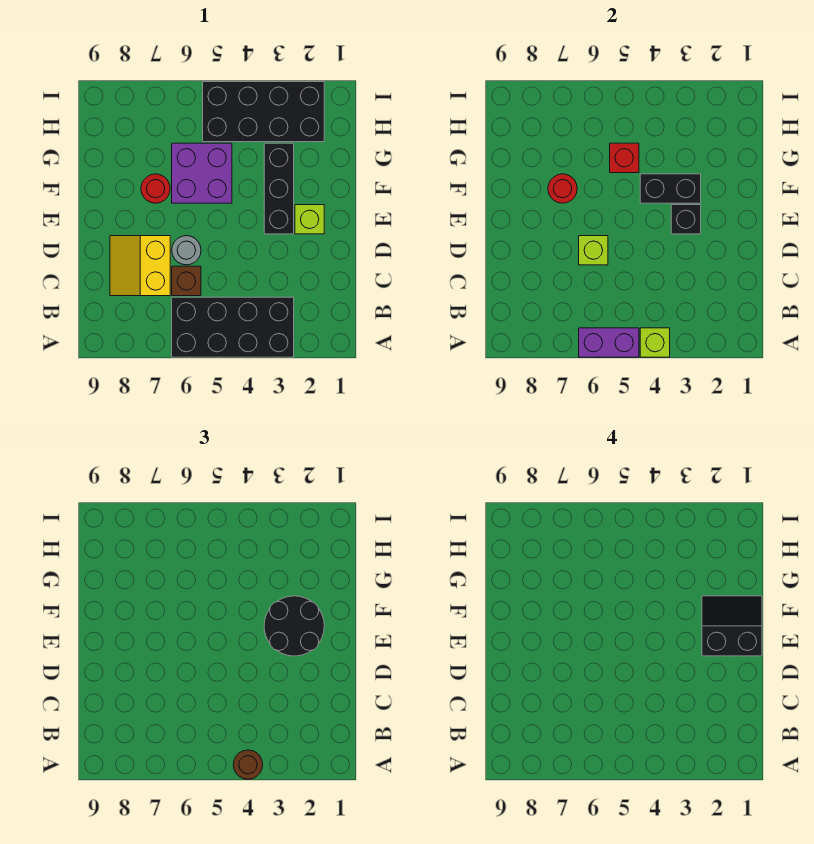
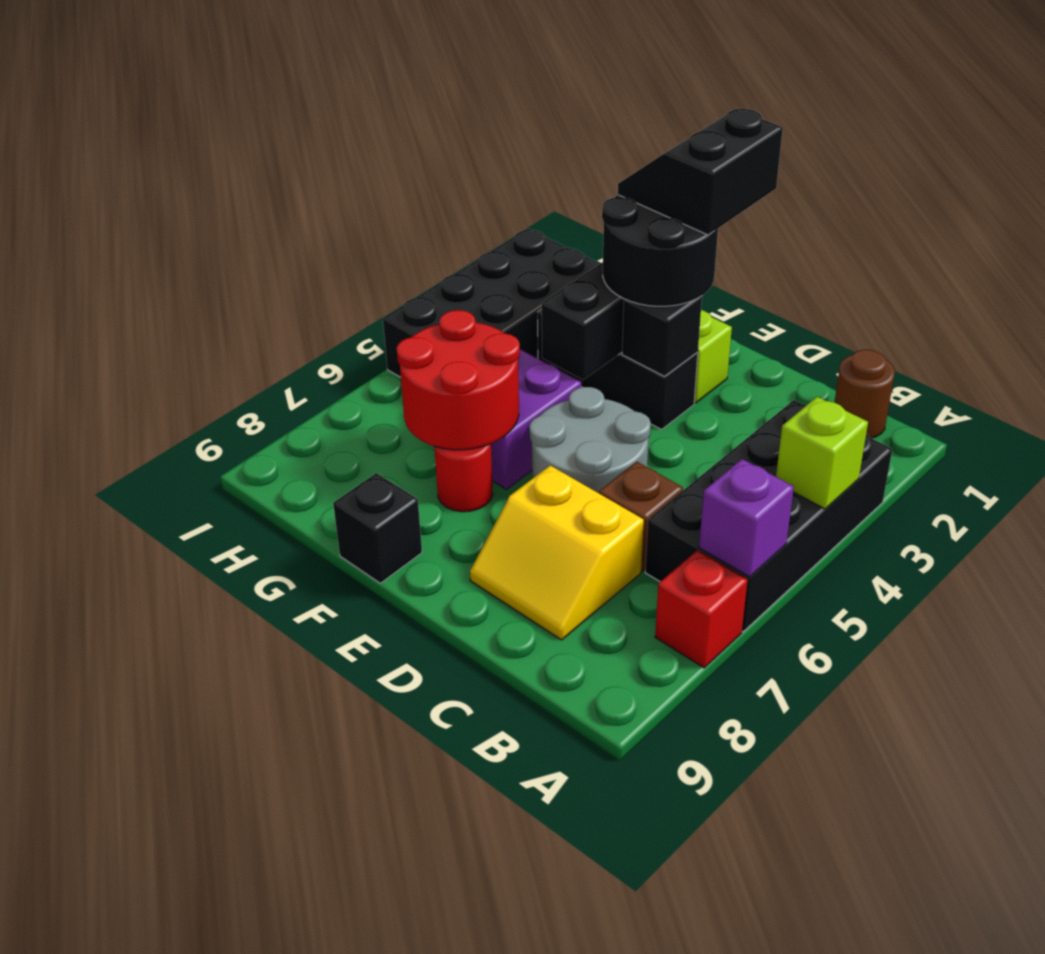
brown round brick A4 level 3 -> brown round brick B1 level 1
purple brick A5:A6 level 2 -> purple brick A6 level 2
grey round brick D6 level 1 -> grey round brick D5:E6 level 1
lime brick D6 level 2 -> none
red round brick F7 level 2 -> red round brick F6:G7 level 2
none -> black brick F9 level 1
red brick G5 level 2 -> red brick A7 level 1

